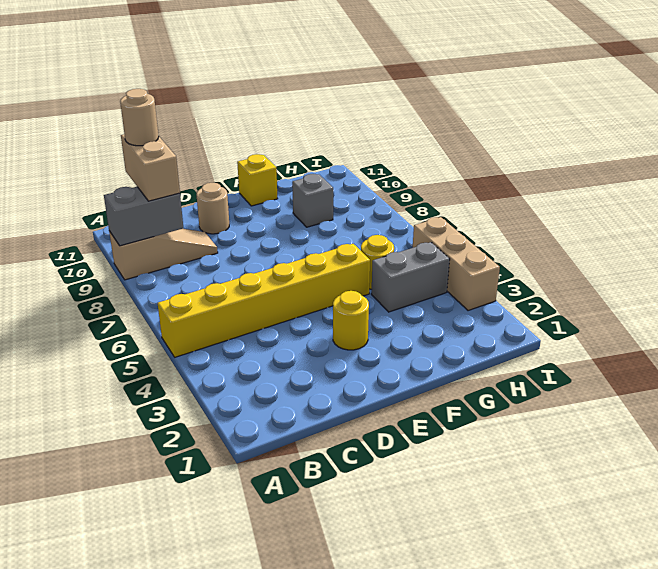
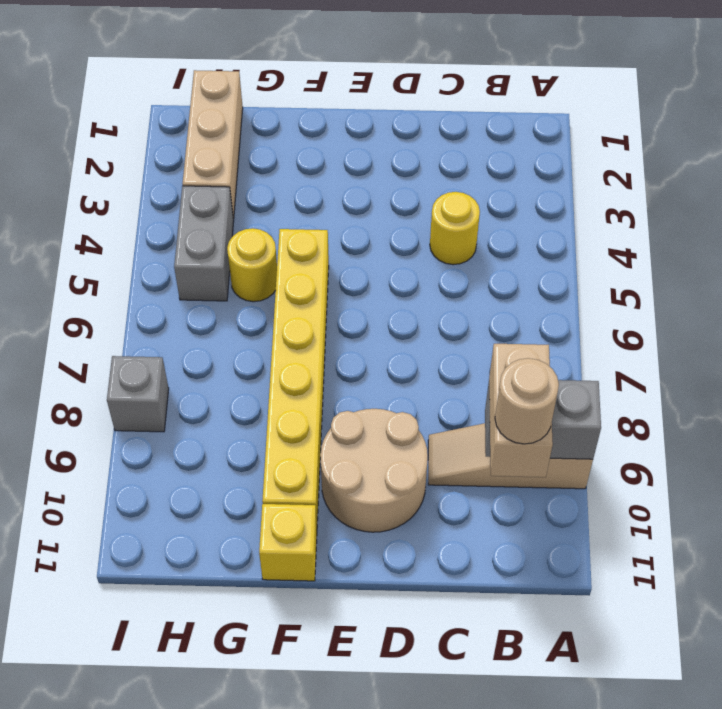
yellow brick A5:F5 level 1 -> yellow brick F5:F10 level 1
tan round brick D10 level 1 -> tan round brick D9:E10 level 1
yellow round brick E3 level 1 -> yellow round brick C4 level 1
grey brick G4:H4 level 1 -> grey brick H4:H5 level 1
grey brick G9 level 1 -> grey brick I8 level 1
tan brick I3:I5 level 1 -> tan brick H1:H3 level 1

